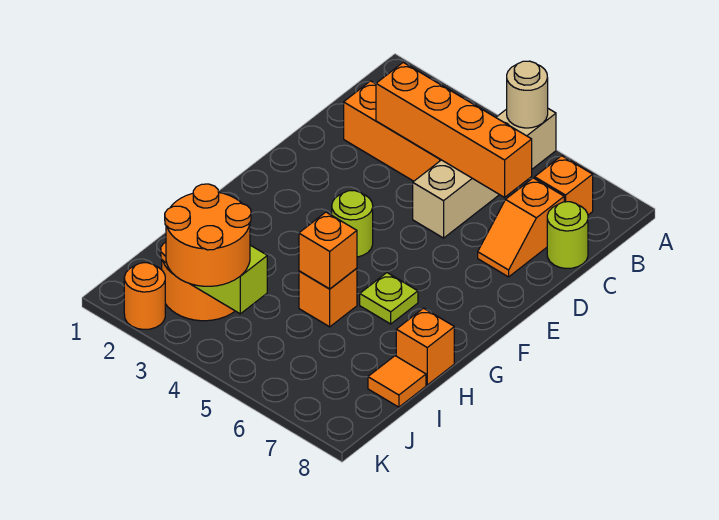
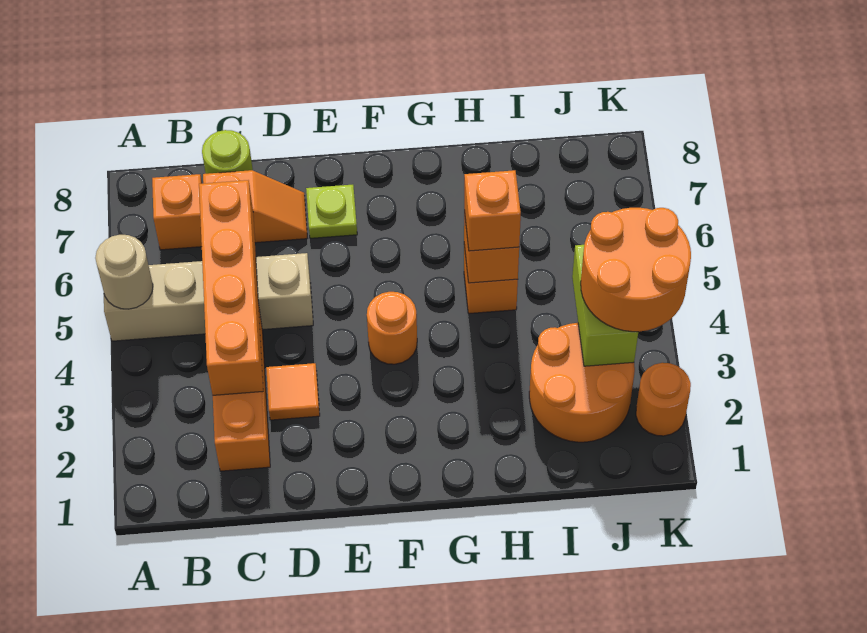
lime round brick F4 level 1 -> orange round brick F4 level 1
lime plate G6 level 1 -> lime plate E7 level 1
orange brick H8 level 1 -> orange brick H5 level 3
orange tile I8 level 1 -> orange tile D3 level 1

